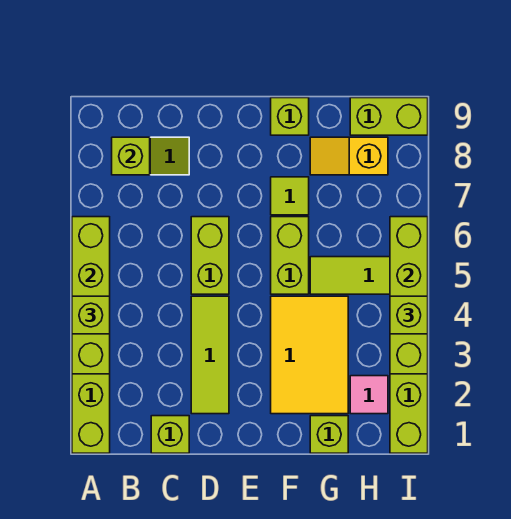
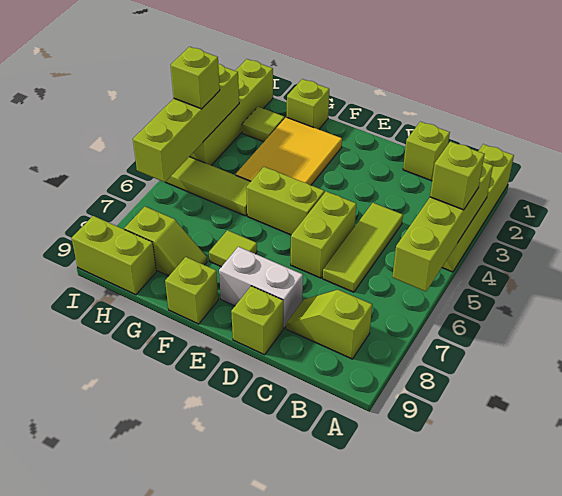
lime brick B8 level 2 -> lime brick D9 level 1
lime tile D2:D4 level 1 -> lime tile C4:C6 level 1
none -> white brick D8:E8 level 1
lime brick F5:F6 level 1 -> lime brick E5:F5 level 1
yellow slope G8:H8 level 1 top H -> lime slope G8:H8 level 1 top H
pink tile H2 level 1 -> lime tile H2 level 1

